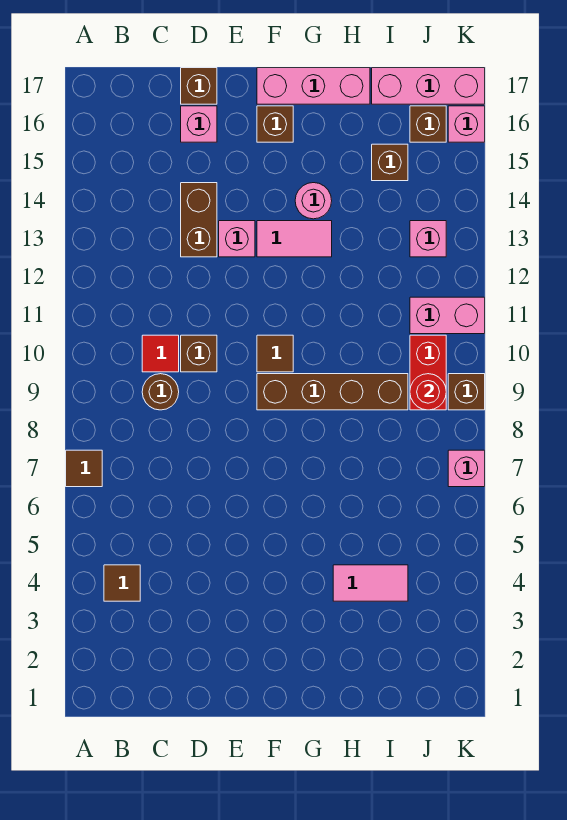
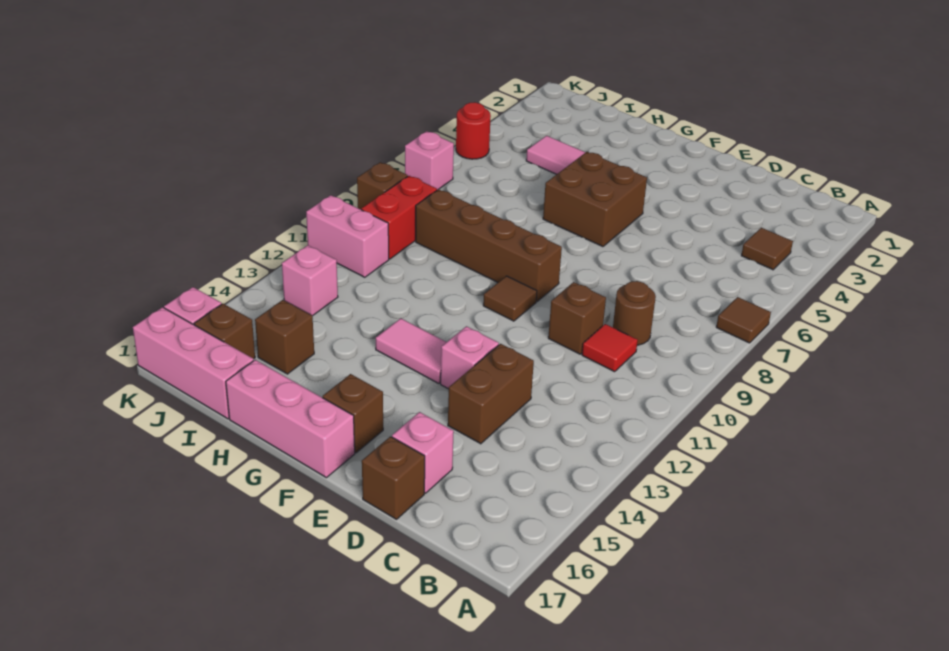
none -> brown brick F5:G6 level 1
pink round brick G14 level 1 -> none
red round brick J9 level 2 -> red round brick K5 level 1

